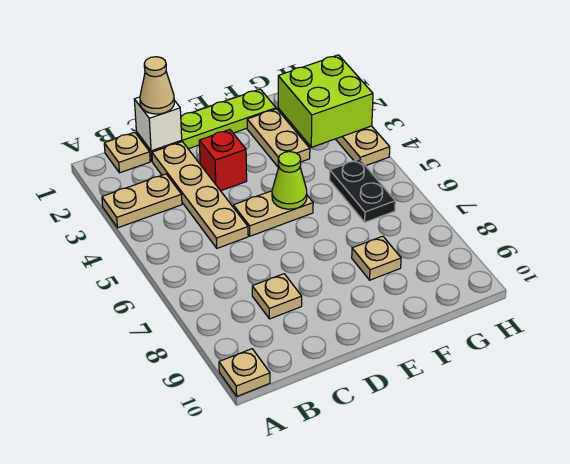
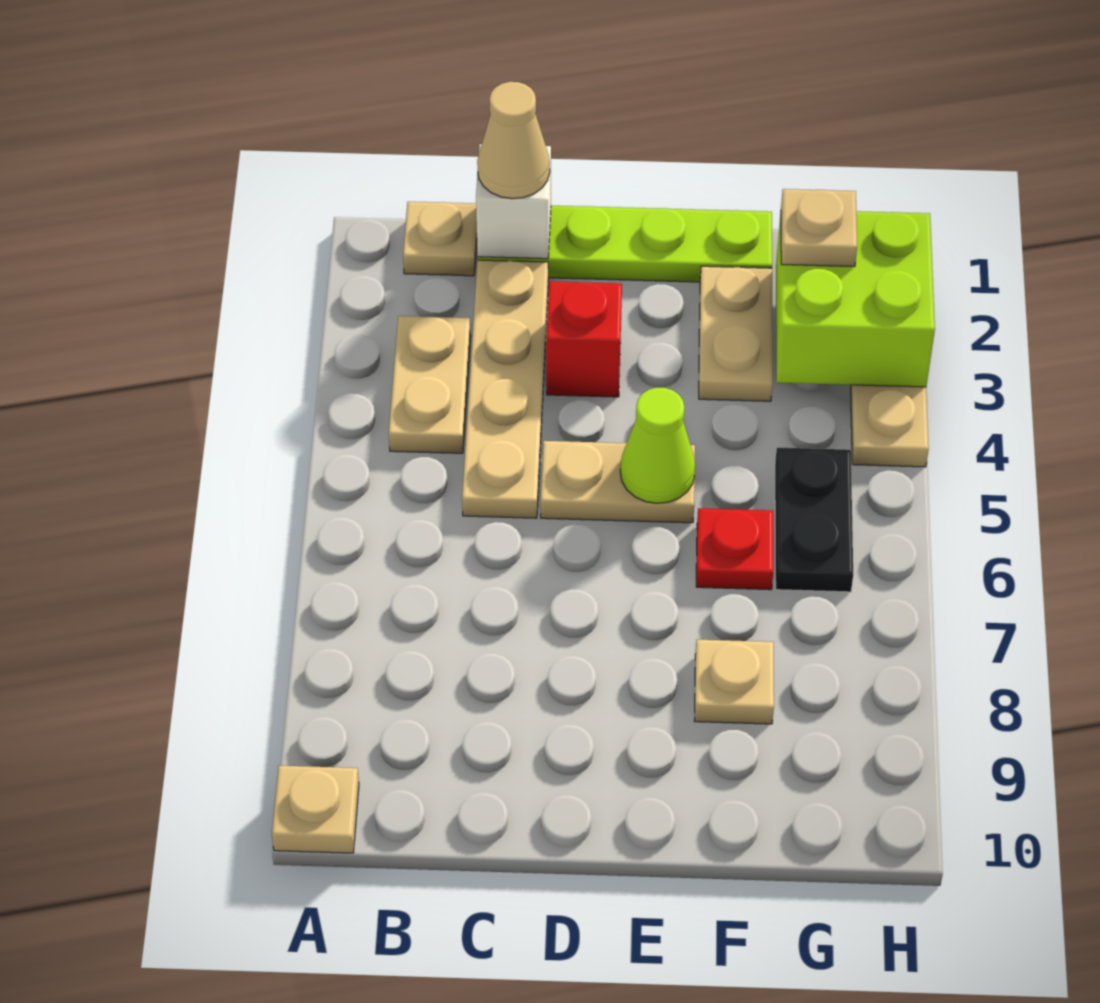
tan plate A3:B3 level 1 -> tan plate B3:B4 level 1
tan plate C8 level 1 -> tan plate G2 level 3
none -> red plate F6 level 1

